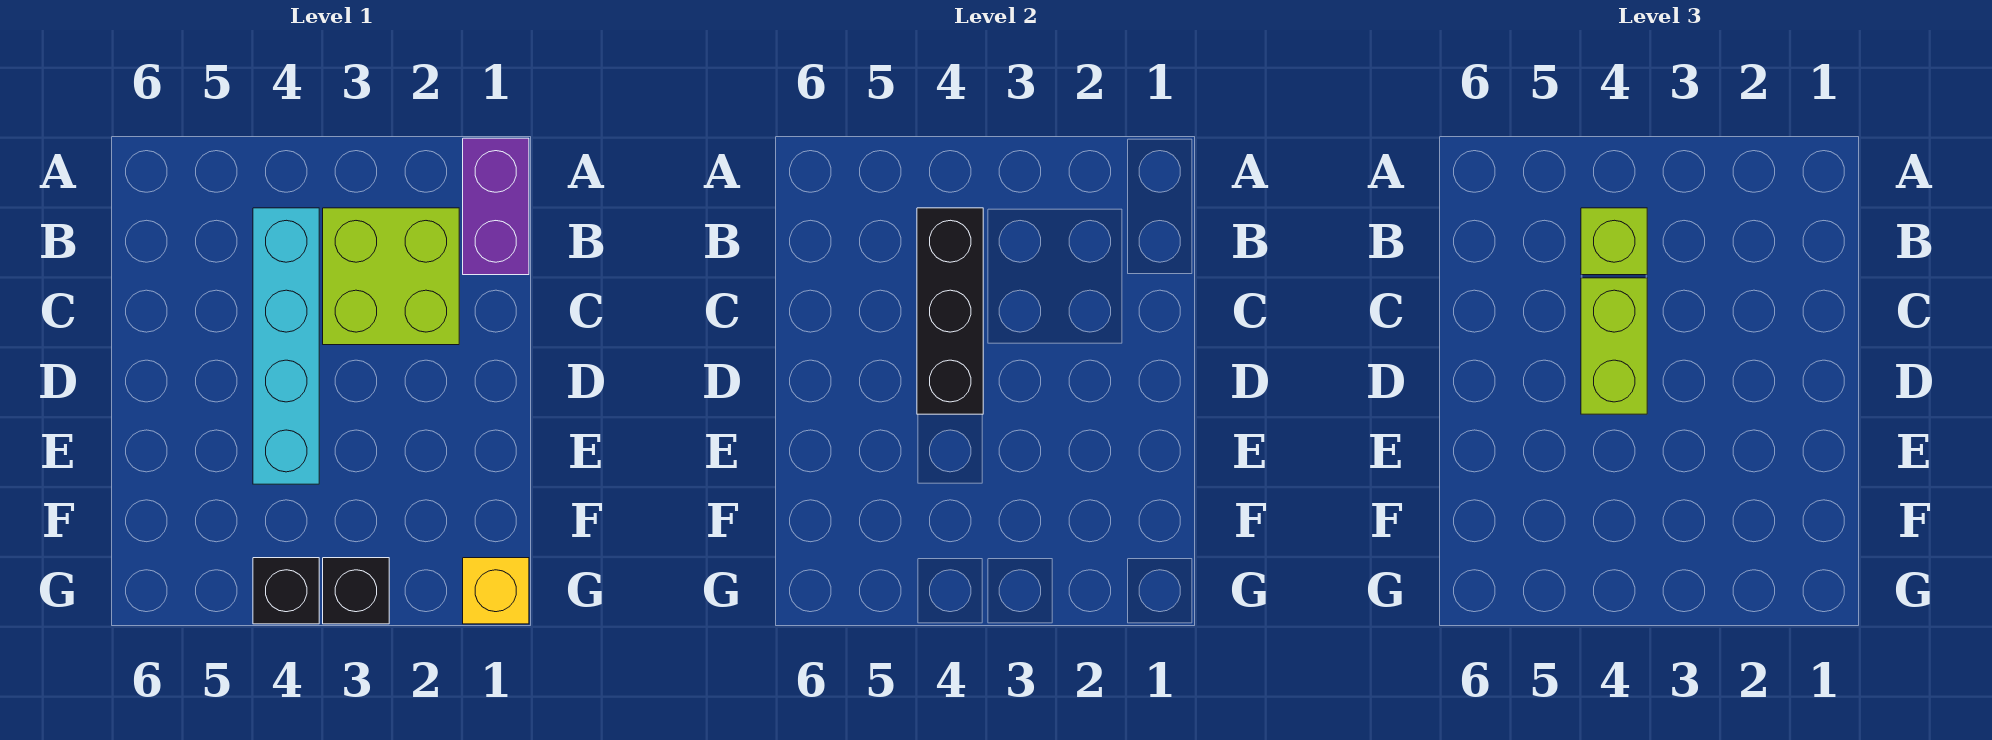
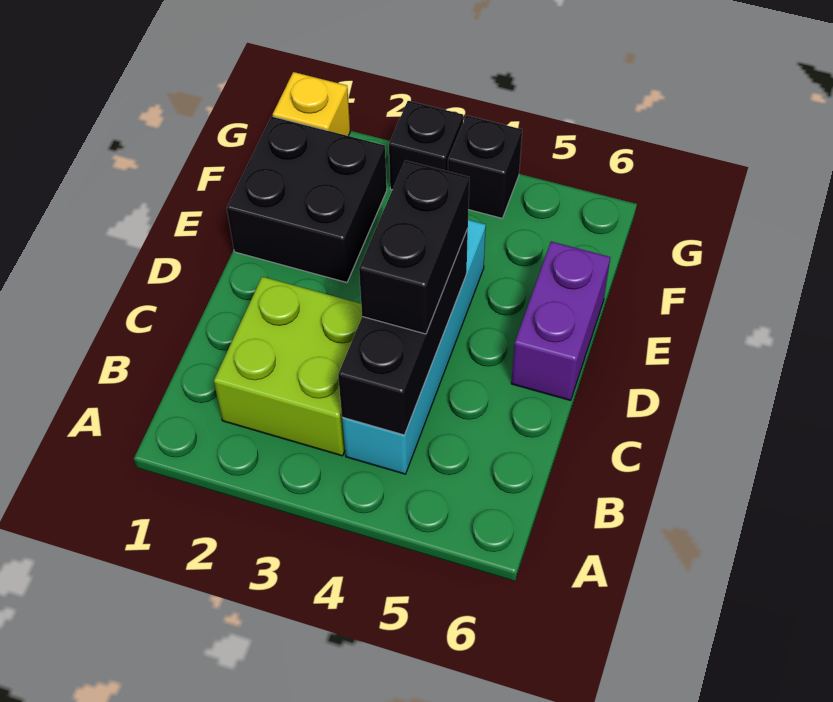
purple brick A1:B1 level 1 -> purple brick D6:E6 level 1
lime brick B4 level 3 -> none
lime brick C4:D4 level 3 -> black brick C4:D4 level 3
none -> black brick E1:F2 level 1

